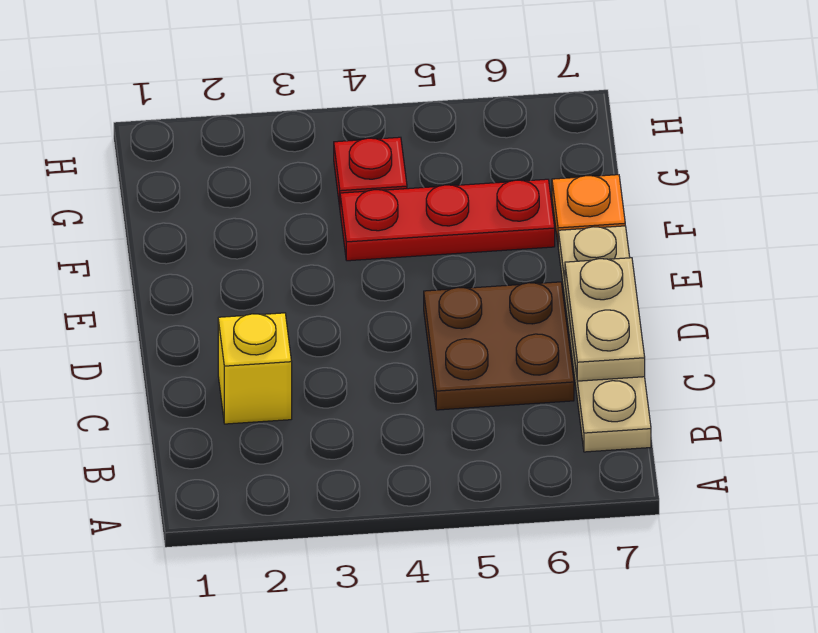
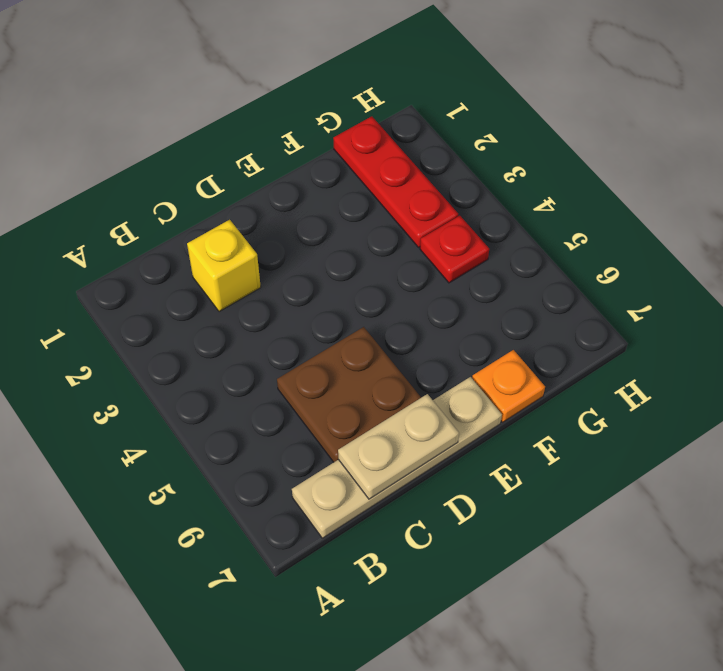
red plate F4:F6 level 1 -> red plate G1:G3 level 1

